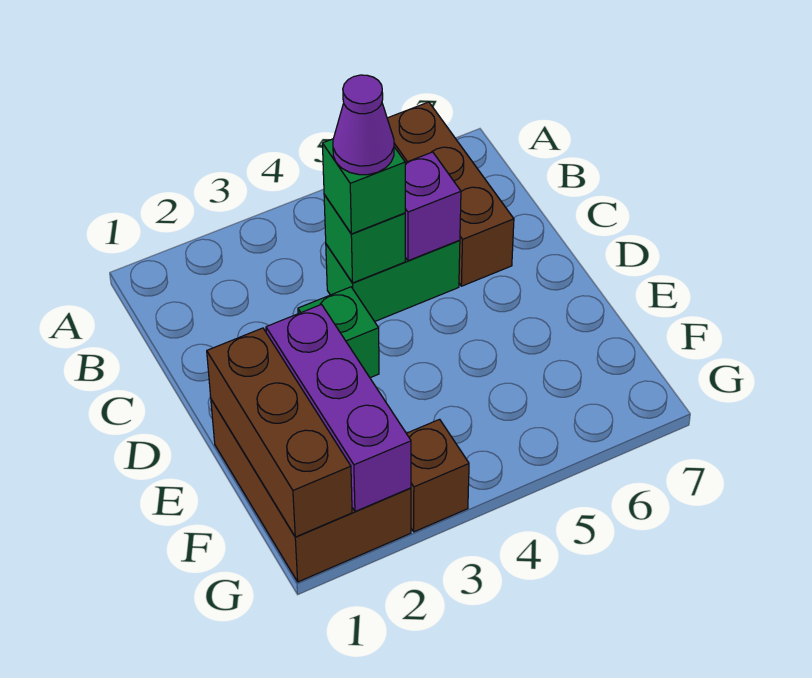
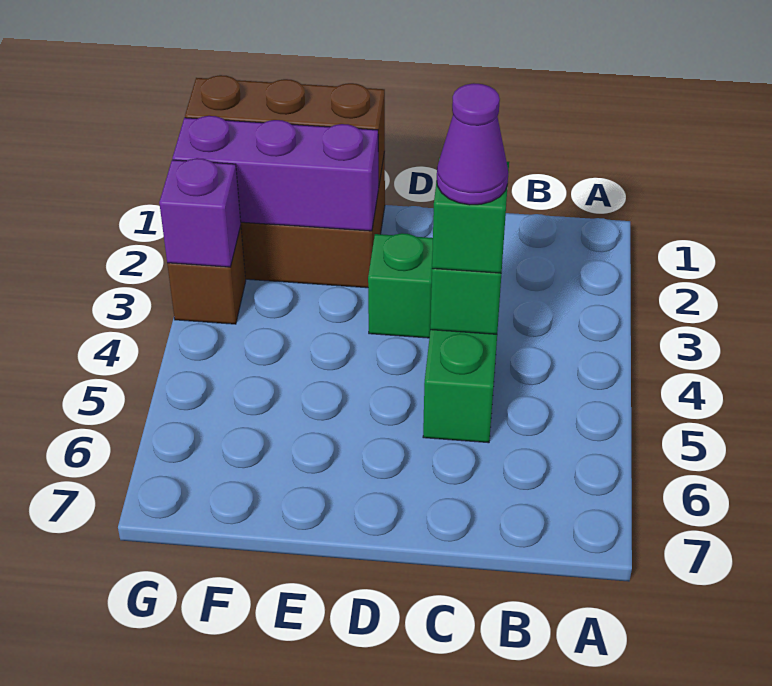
brown brick A6:C6 level 1 -> none
purple brick C5 level 2 -> purple brick G3 level 2

